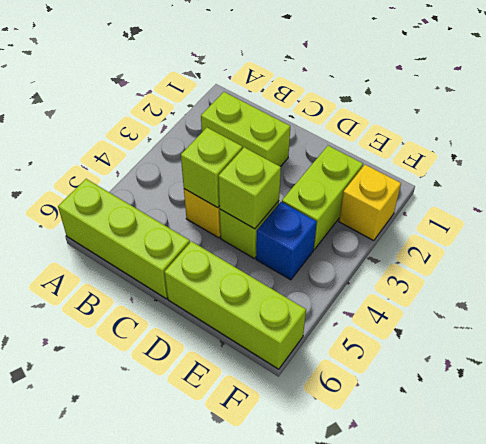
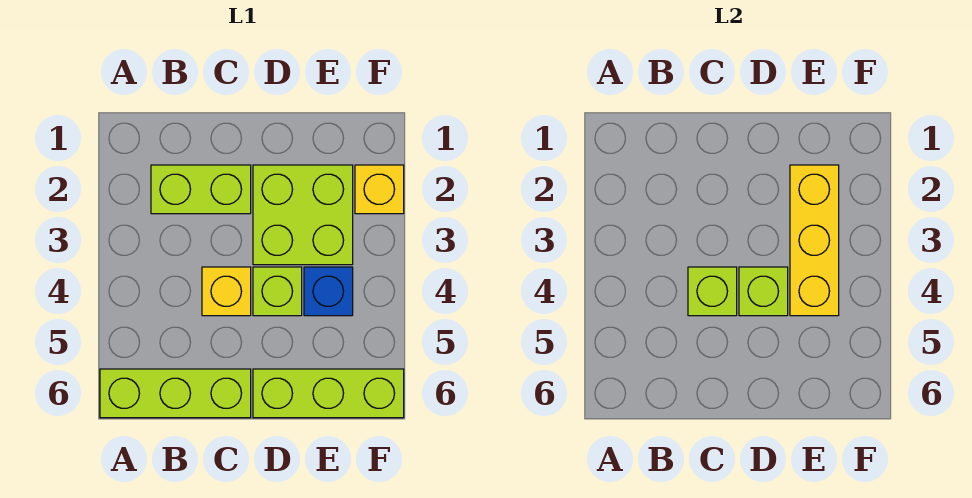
lime brick E2:E3 level 1 -> lime brick D2:E3 level 1
none -> yellow brick E2:E4 level 2

